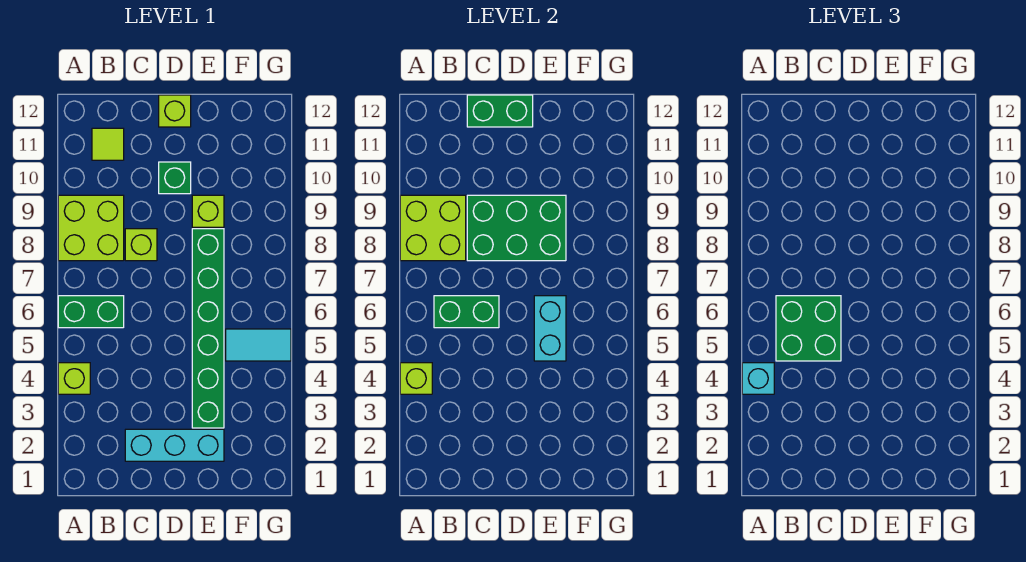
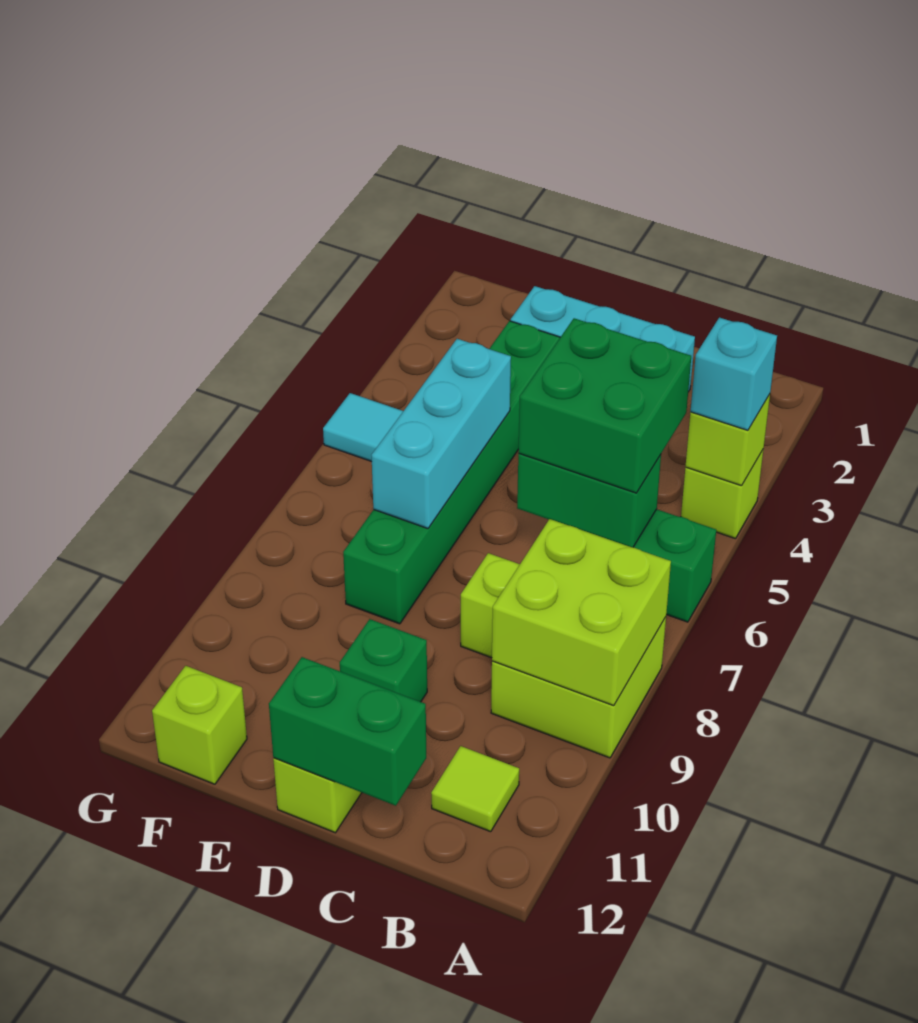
green brick C8:E9 level 2 -> none
cyan brick E5:E6 level 2 -> cyan brick E5:E7 level 2
lime brick E9 level 1 -> lime brick F12 level 1

